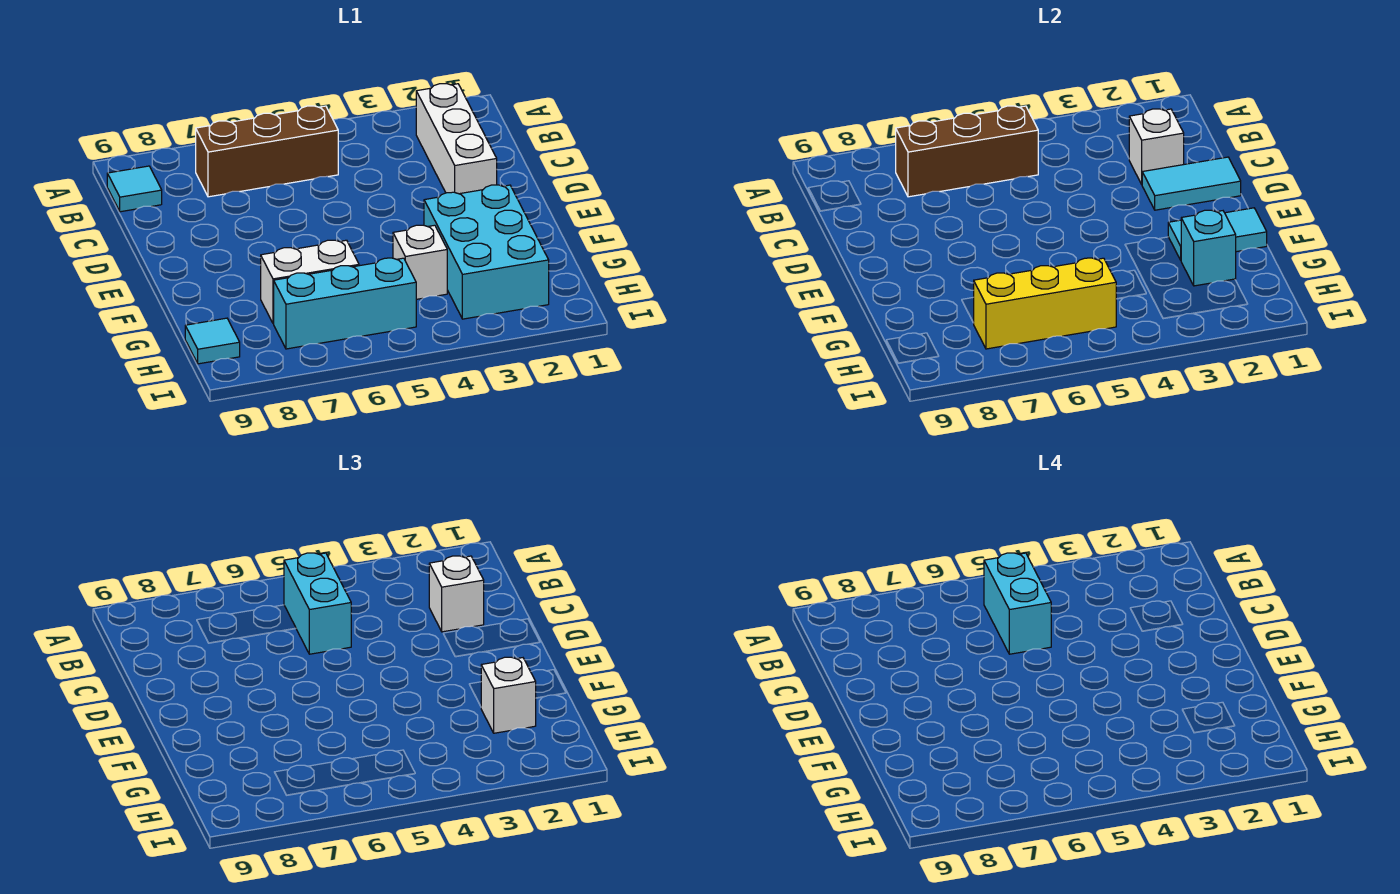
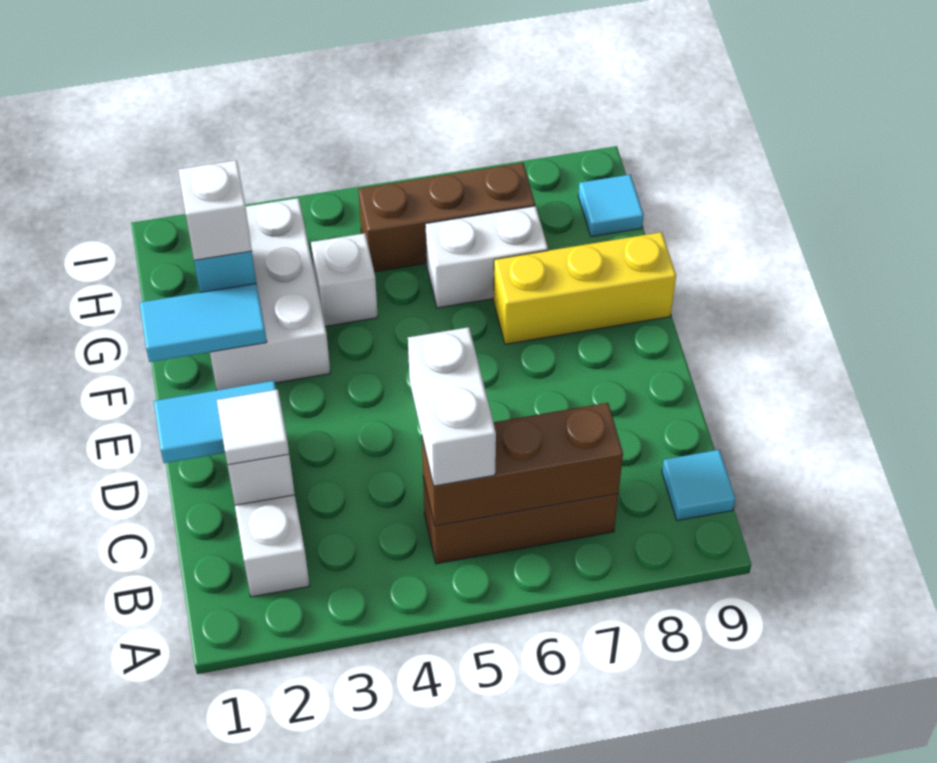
cyan brick B5:C5 level 3 -> white brick B5:C5 level 3
cyan brick B5:C5 level 4 -> none
white brick C2 level 3 -> white tile C2 level 3
cyan brick F2:H3 level 1 -> white brick F2:H3 level 1
cyan brick H5:H7 level 1 -> brown brick H5:H7 level 1
yellow brick H5:H7 level 2 -> yellow brick F7:F9 level 1

